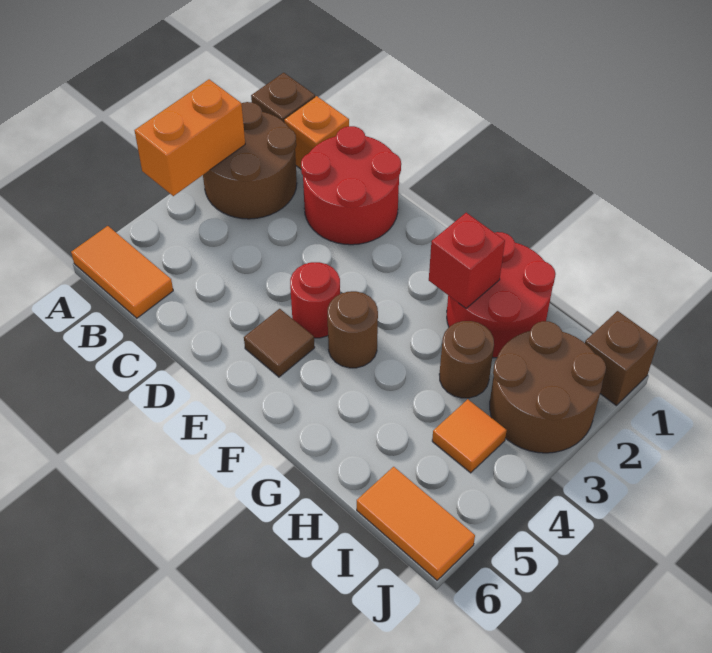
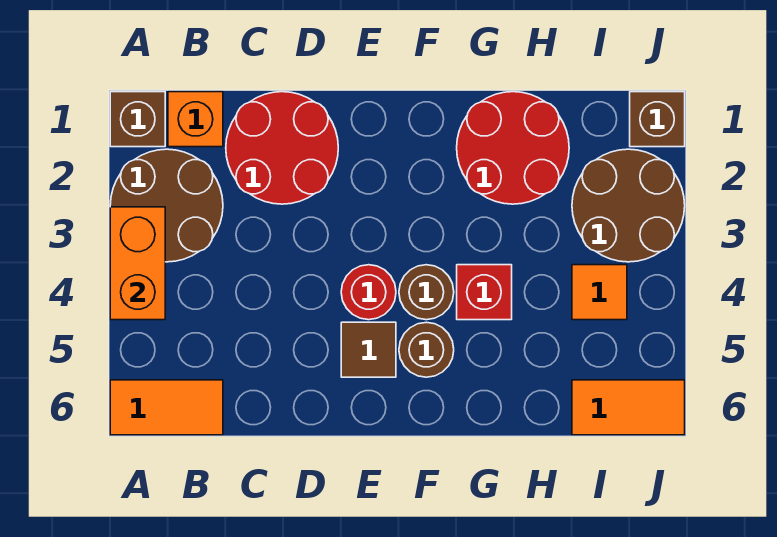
red brick G2 level 2 -> red brick G4 level 1
brown round brick H3 level 1 -> brown round brick F5 level 1

